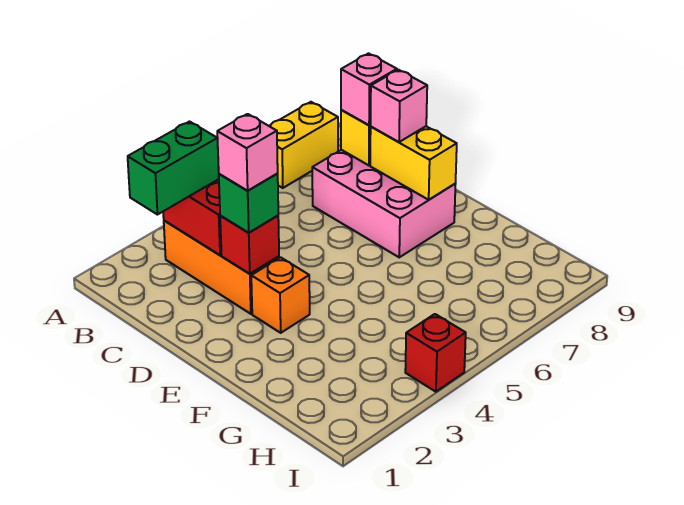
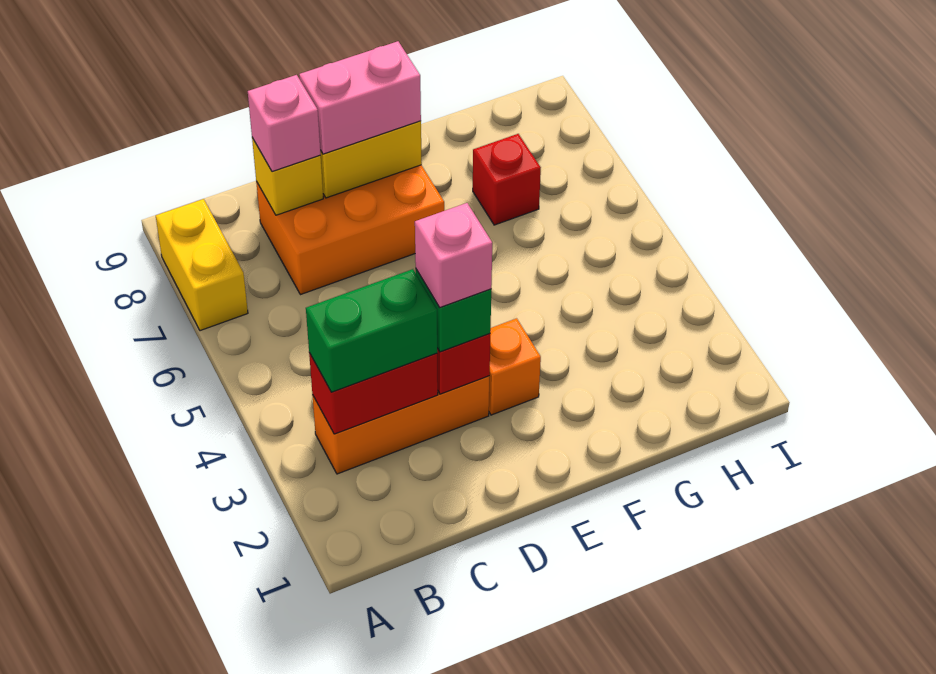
green brick B2:B3 level 3 -> green brick B3:C3 level 3
pink brick C7:E8 level 1 -> orange brick C7:E8 level 1
pink brick D8 level 3 -> pink brick D8:E8 level 3
red brick I4 level 1 -> red brick G7 level 1

